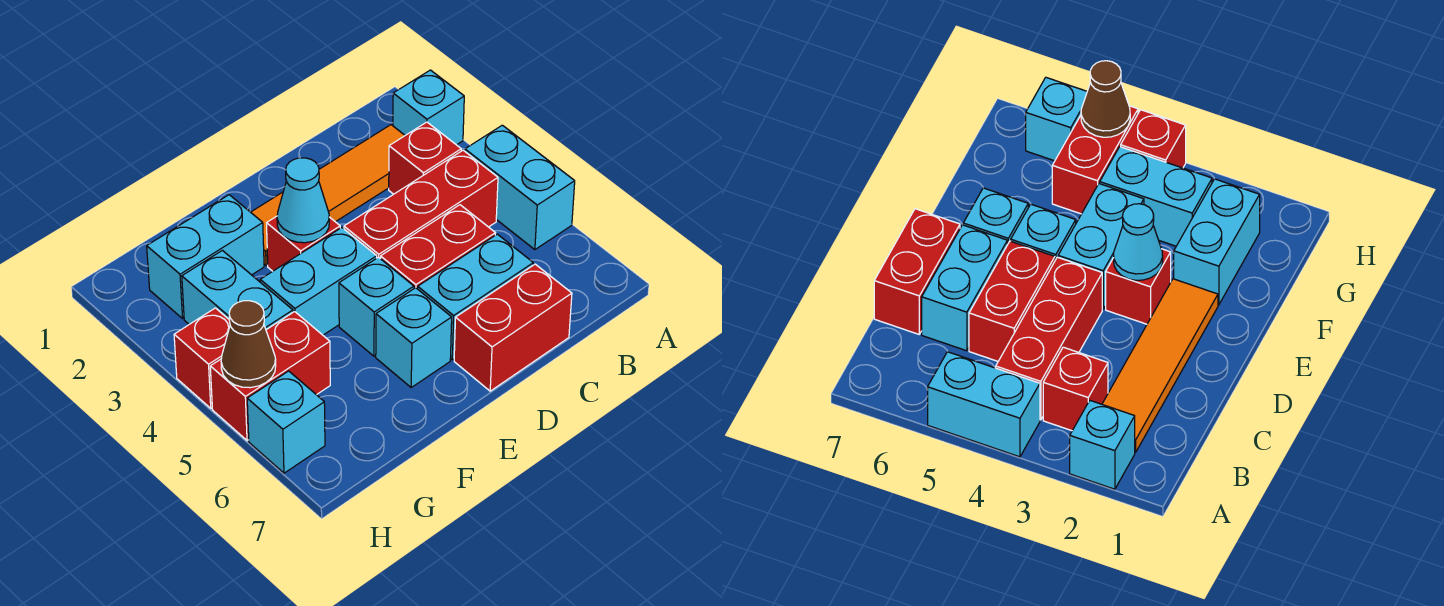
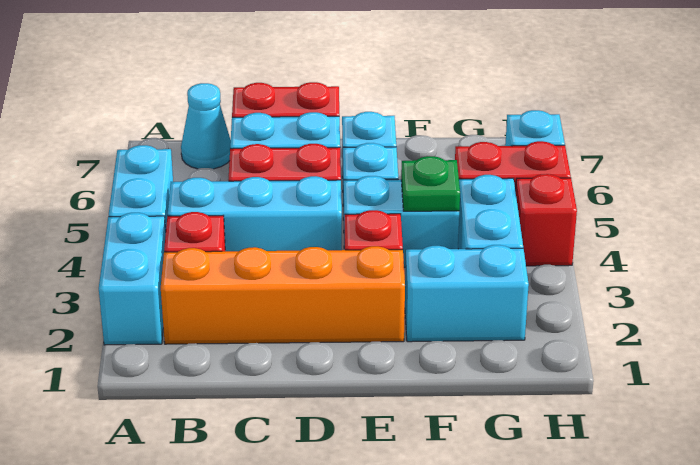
cyan brick A2 level 1 -> cyan brick A2:A3 level 1
orange tile B2:E2 level 1 -> orange brick B2:E2 level 1
red brick B4:D4 level 1 -> cyan brick B4:D4 level 1
cyan cone E3 level 2 -> cyan cone B7 level 1
none -> green plate F4 level 2
brown cone H5 level 2 -> none

